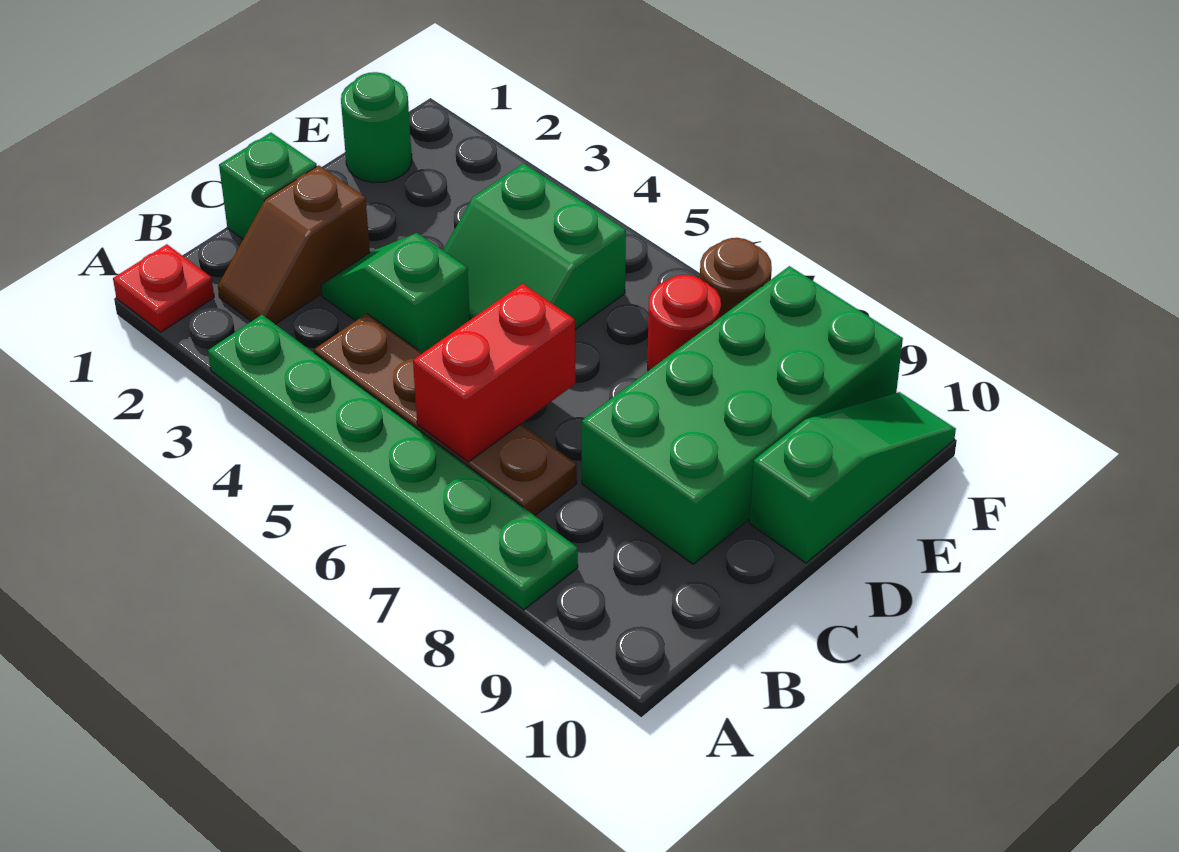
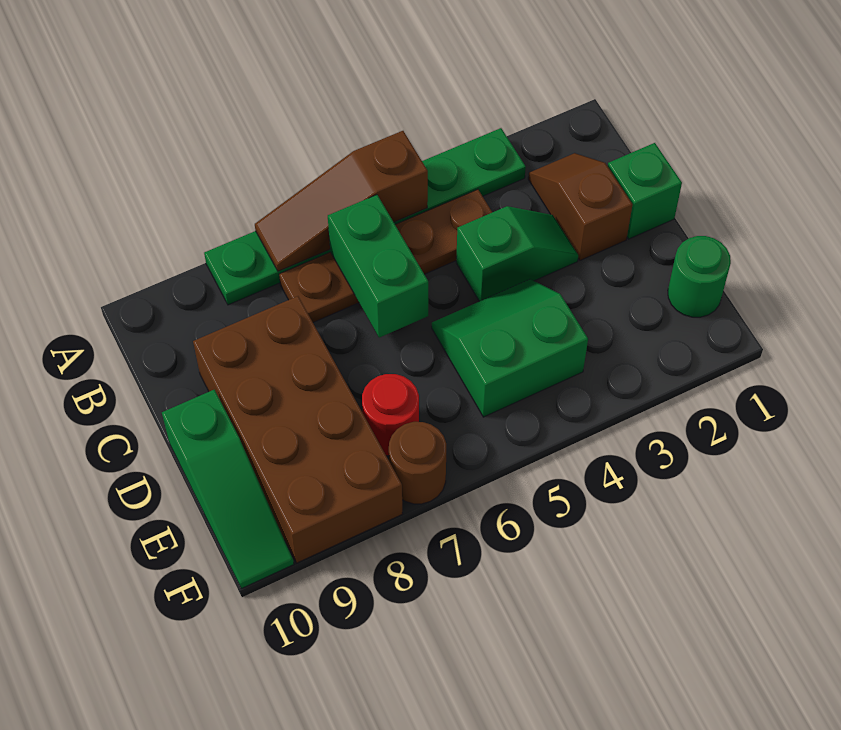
red plate A1 level 1 -> none
none -> brown slope A5:A7 level 2 top 5
red brick B6:C6 level 2 -> green brick B6:C6 level 2
green brick C8:F9 level 1 -> brown brick C8:F9 level 1

